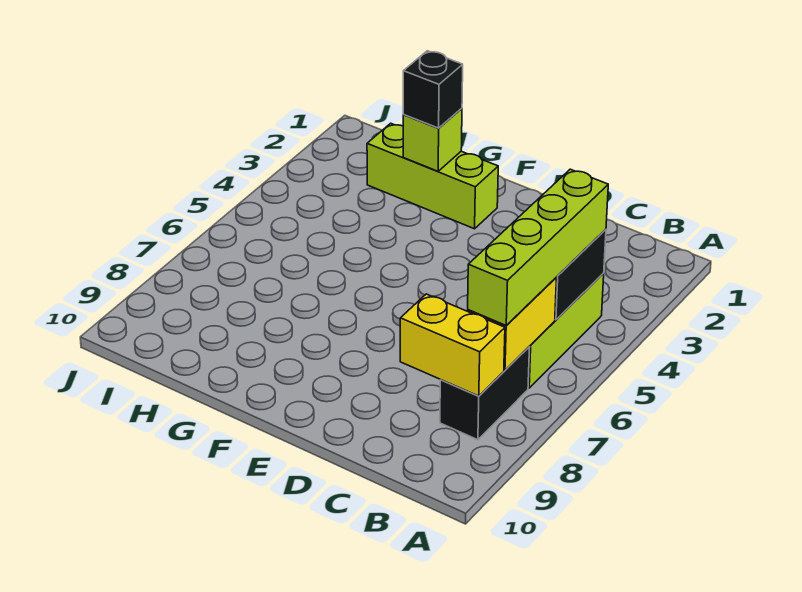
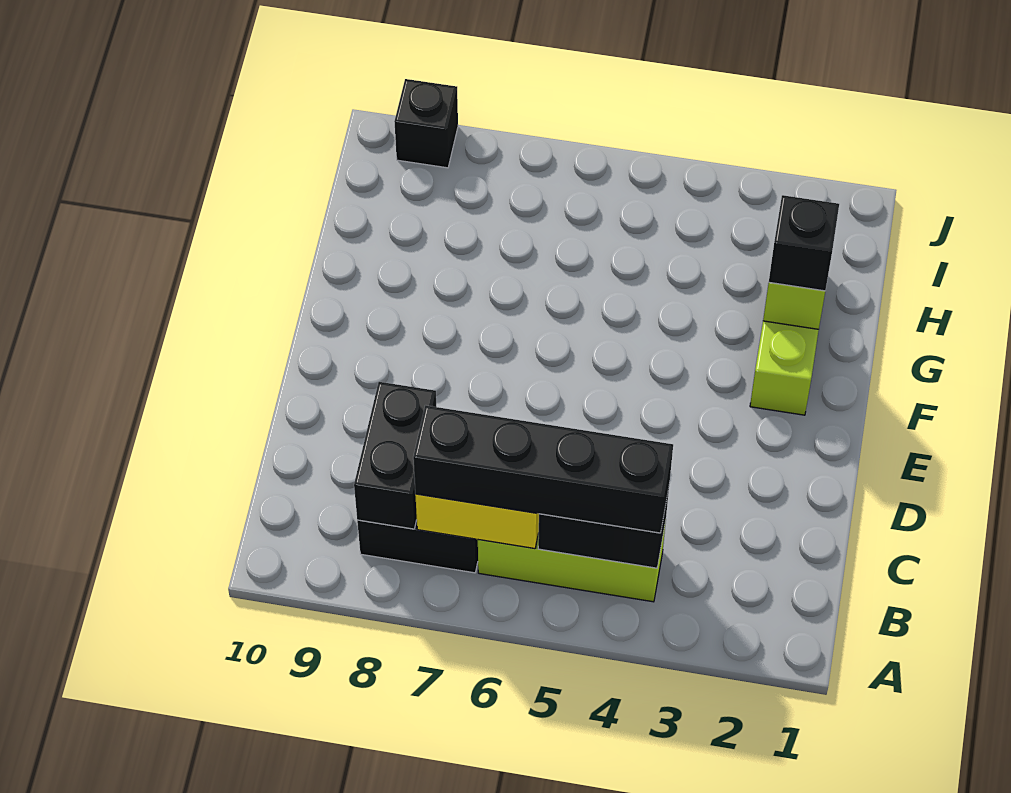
lime brick B4:B7 level 3 -> black brick B4:B7 level 3
yellow brick B8:C8 level 2 -> black brick B8:C8 level 2
none -> black brick J9 level 1

